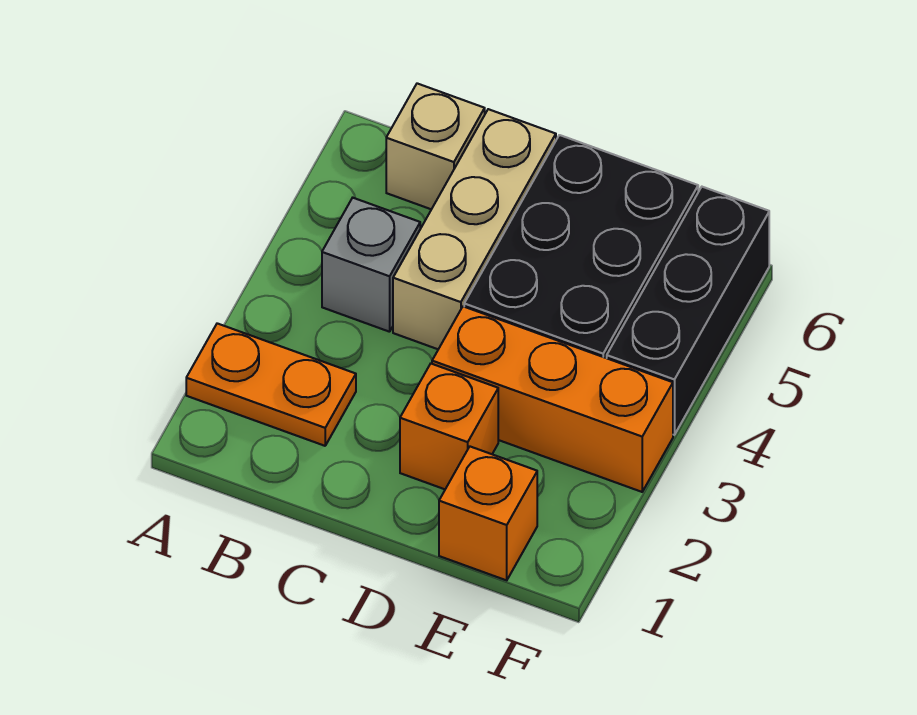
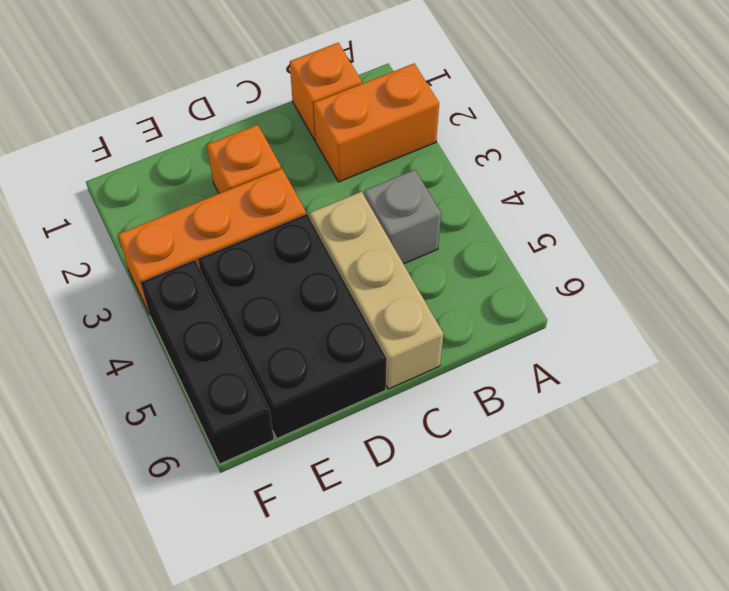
orange plate A2:B2 level 1 -> orange brick A2:B2 level 1
tan brick B6 level 1 -> none
orange brick E1 level 1 -> orange brick B1 level 1

